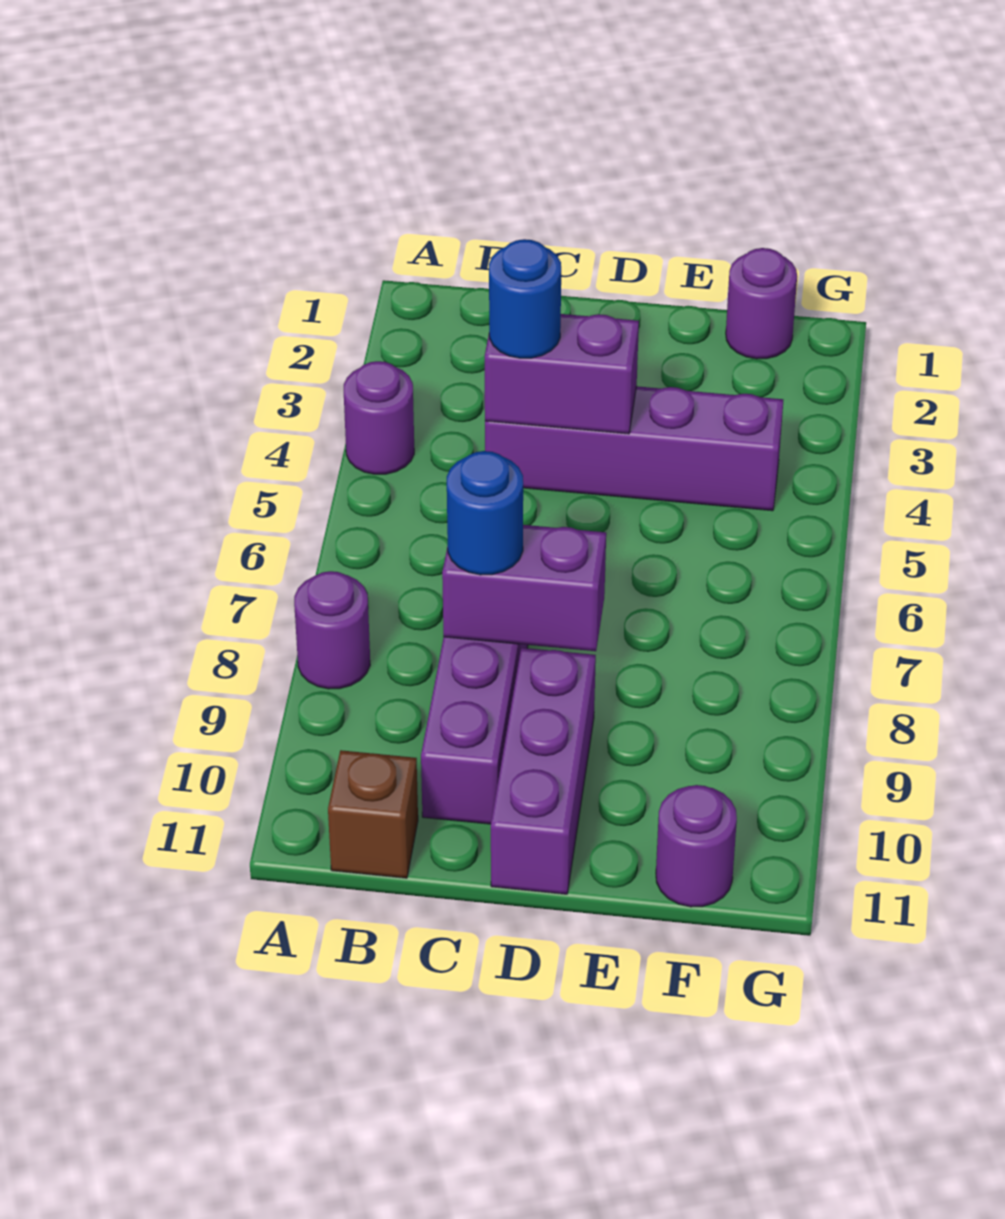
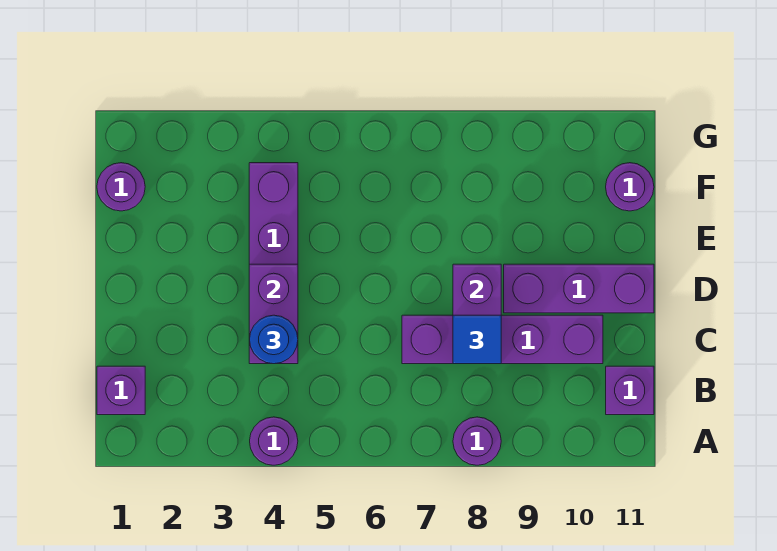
none -> purple brick B1 level 1
brown brick B11 level 1 -> purple brick B11 level 1
blue round brick C8 level 3 -> blue tile C8 level 3

